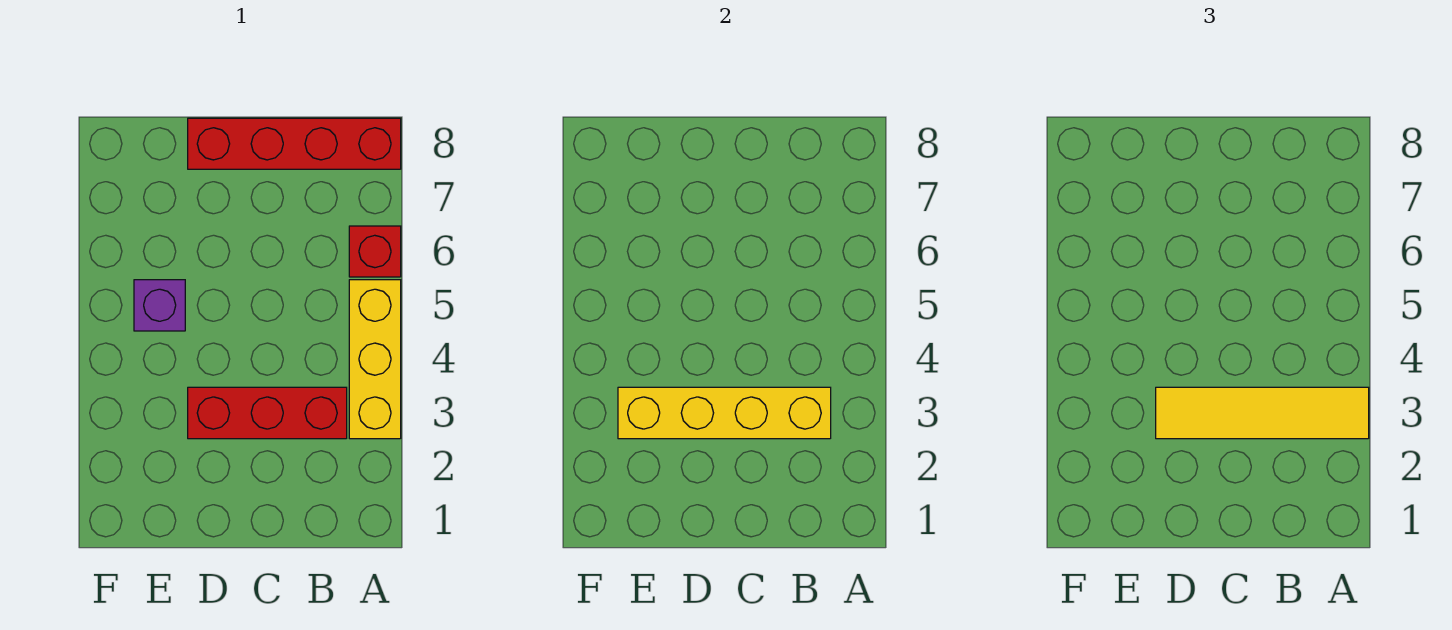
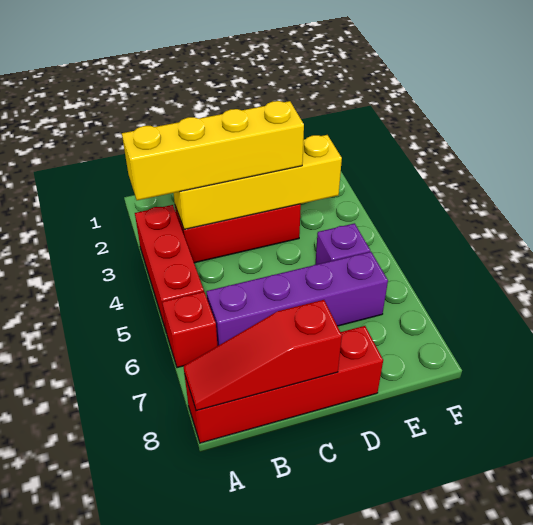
yellow brick A3:A5 level 1 -> red brick A3:A5 level 1
yellow tile A3:D3 level 3 -> yellow brick A3:D3 level 3
none -> red slope A8:C8 level 2 top C
none -> purple brick B6:E6 level 1

